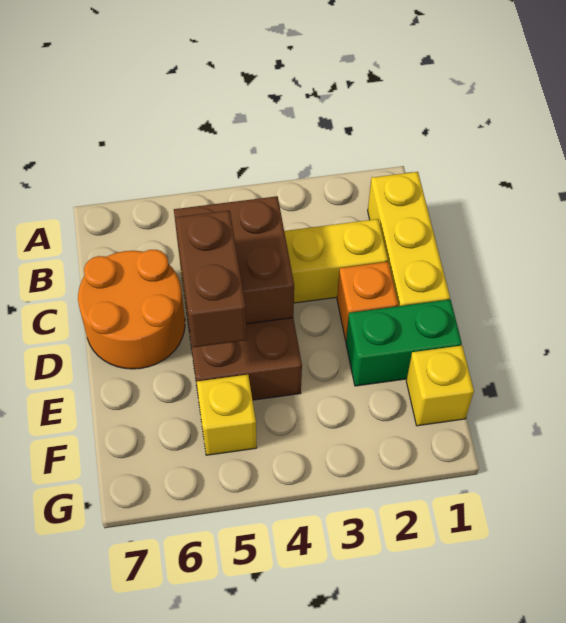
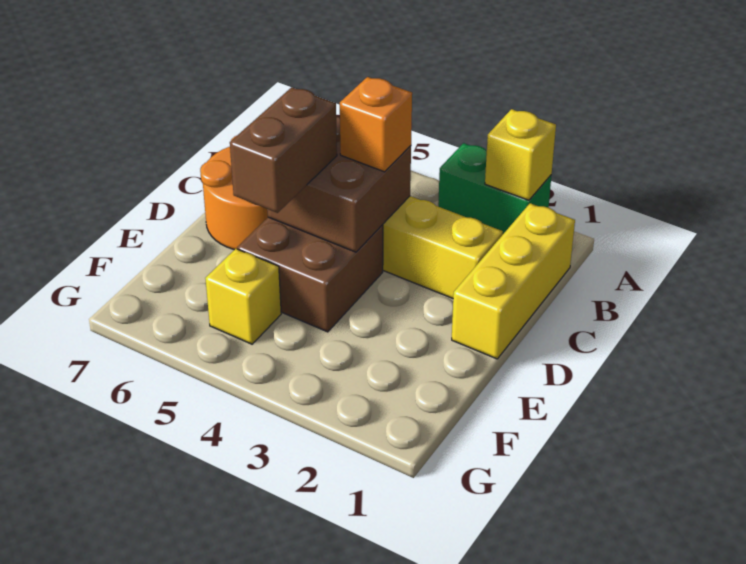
orange brick D2 level 1 -> orange brick C4 level 3
green brick E1:E2 level 1 -> green brick A2:A3 level 1
yellow brick F1 level 1 -> yellow brick A2 level 2

